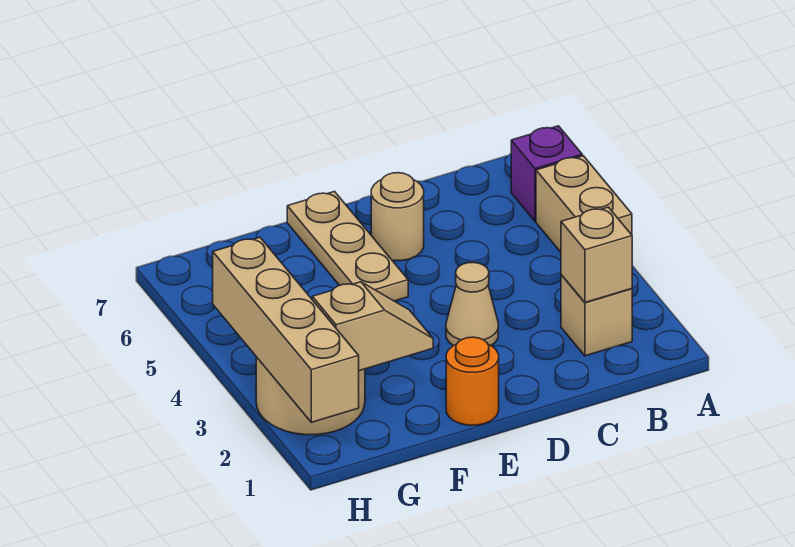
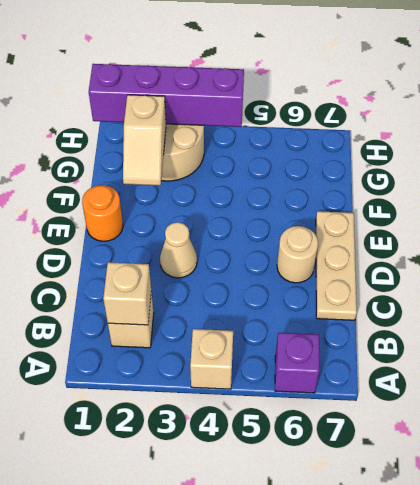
tan brick A4:A5 level 1 -> tan brick A4 level 1
tan plate E5:E7 level 1 -> tan plate C7:E7 level 1
tan brick H1:H4 level 2 -> purple brick H1:H4 level 2

